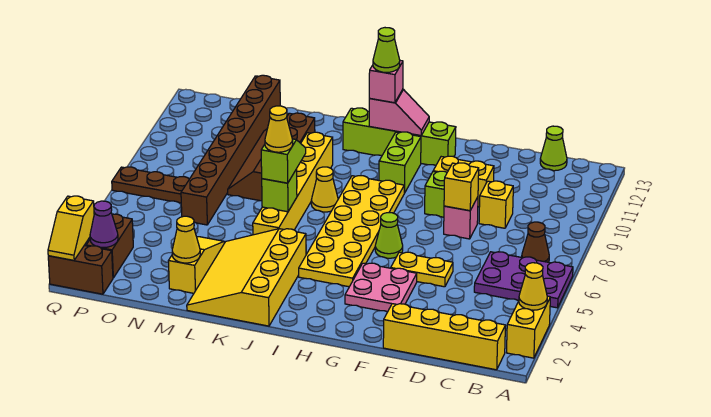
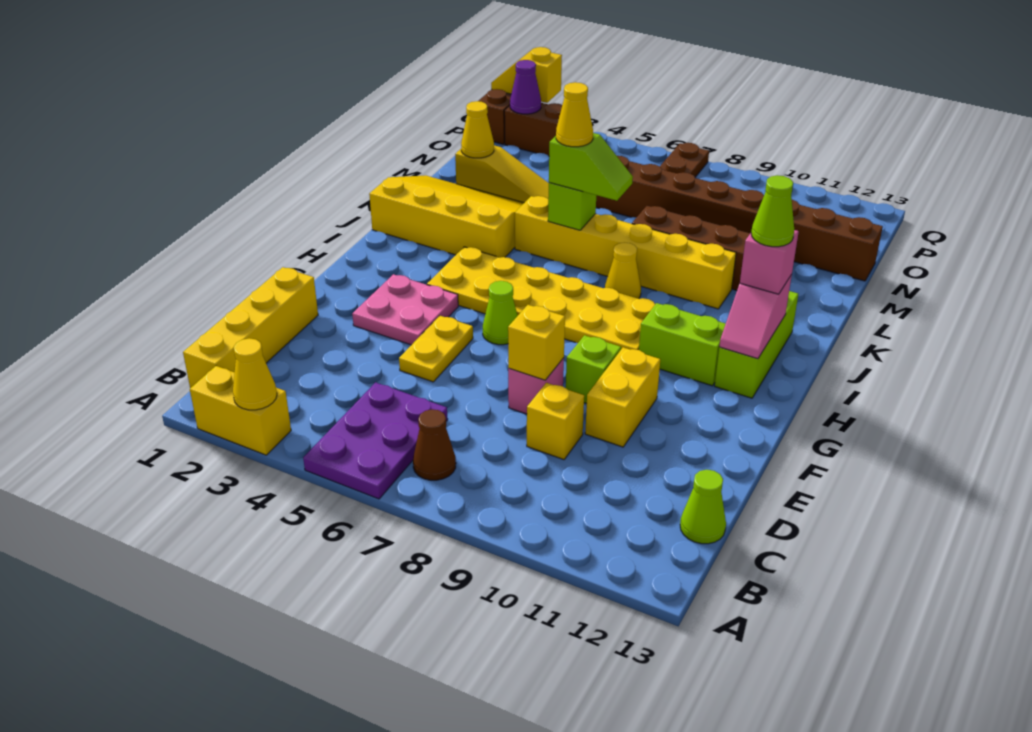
lime brick G12:J12 level 1 -> lime brick H12:J12 level 1

